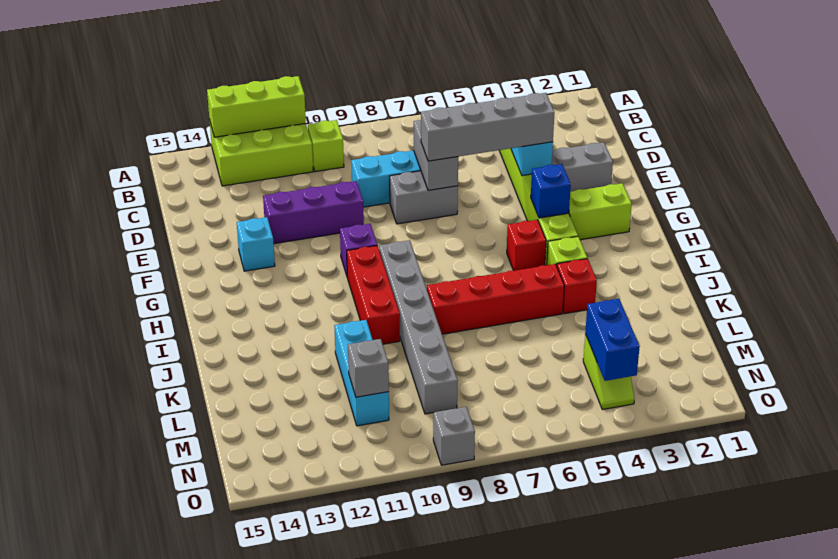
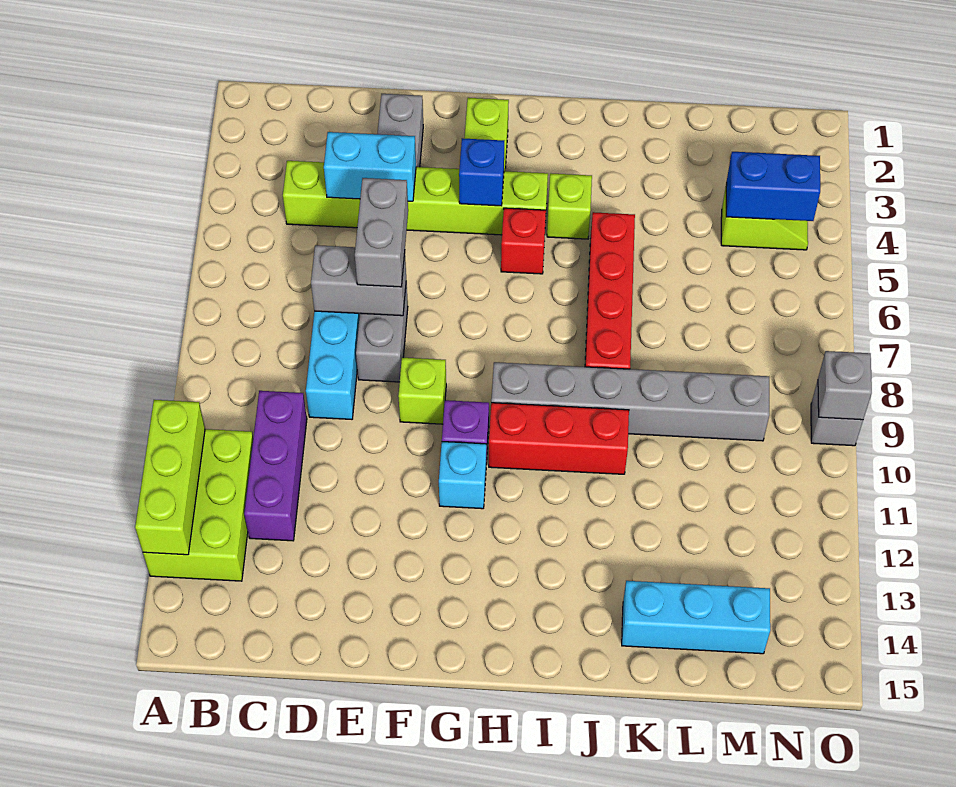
lime brick B10 level 1 -> lime brick F9 level 1
grey brick E4:E7 level 3 -> grey brick E6:E7 level 3
purple brick E10:E12 level 1 -> purple brick C10:C12 level 1
cyan brick F13 level 1 -> cyan brick G11 level 1
red brick J4 level 1 -> none
cyan brick K11:M11 level 1 -> cyan brick K14:M14 level 1
grey brick M11 level 2 -> grey brick O9 level 2

